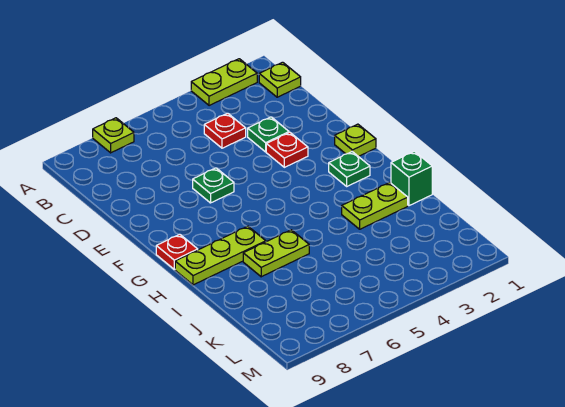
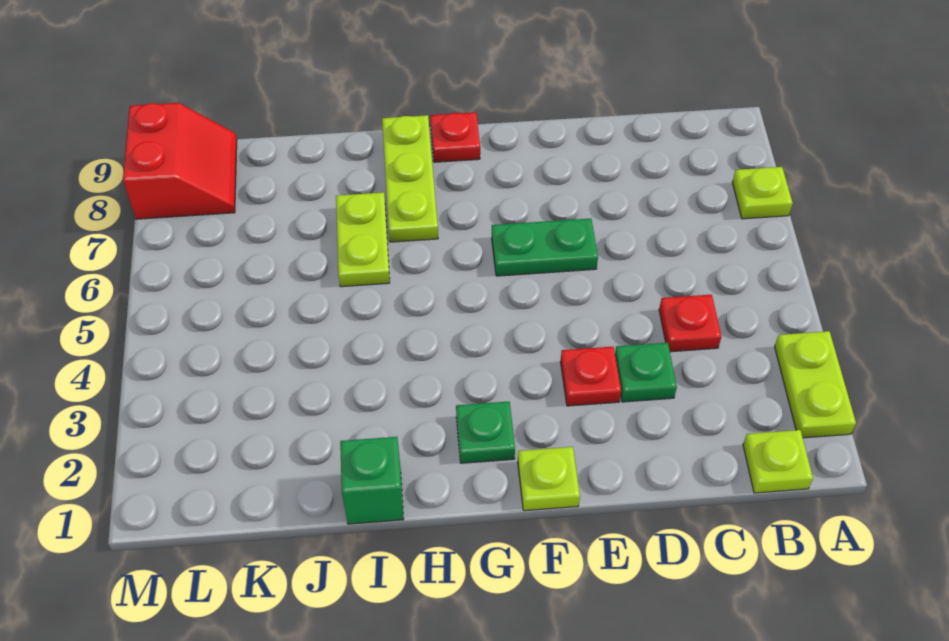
green plate E6 level 1 -> green plate E6:F6 level 1
lime plate I2:I3 level 1 -> none
none -> red slope L8:M9 level 1 top M

